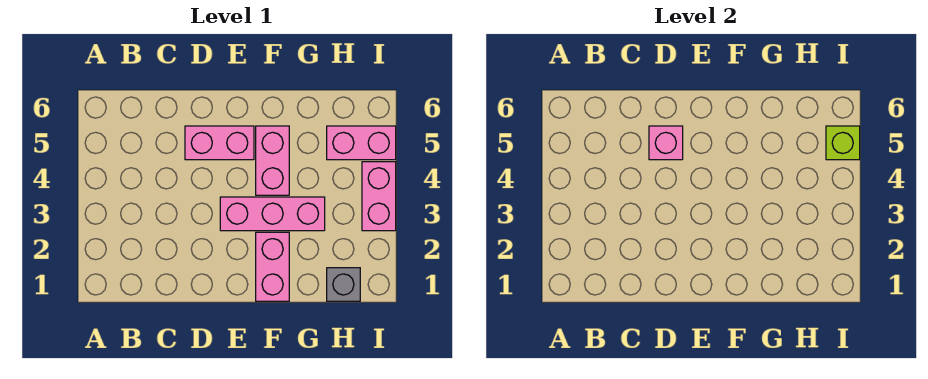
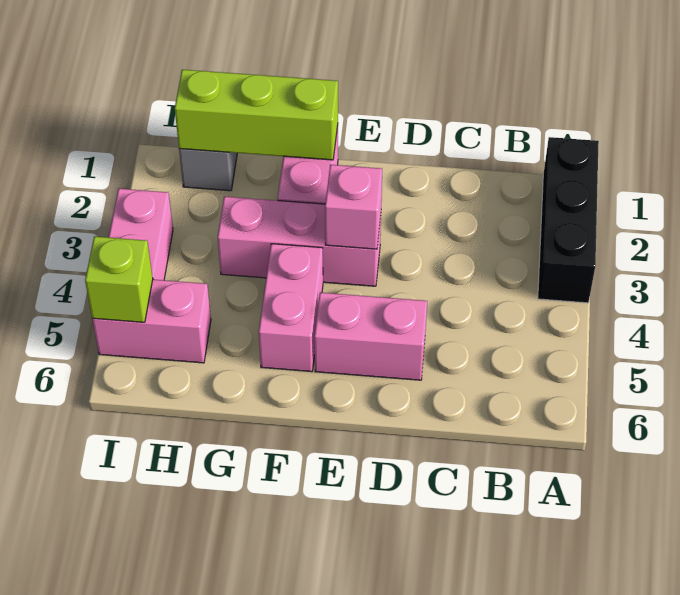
none -> black brick A1:A3 level 1
pink brick D5 level 2 -> pink brick E3 level 2
none -> lime brick F1:H1 level 2

